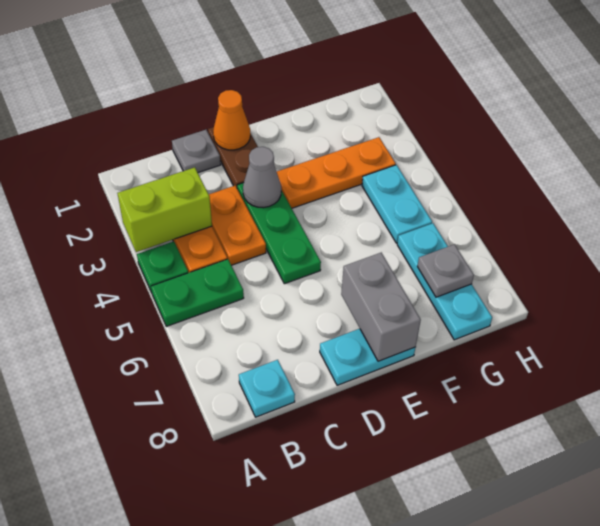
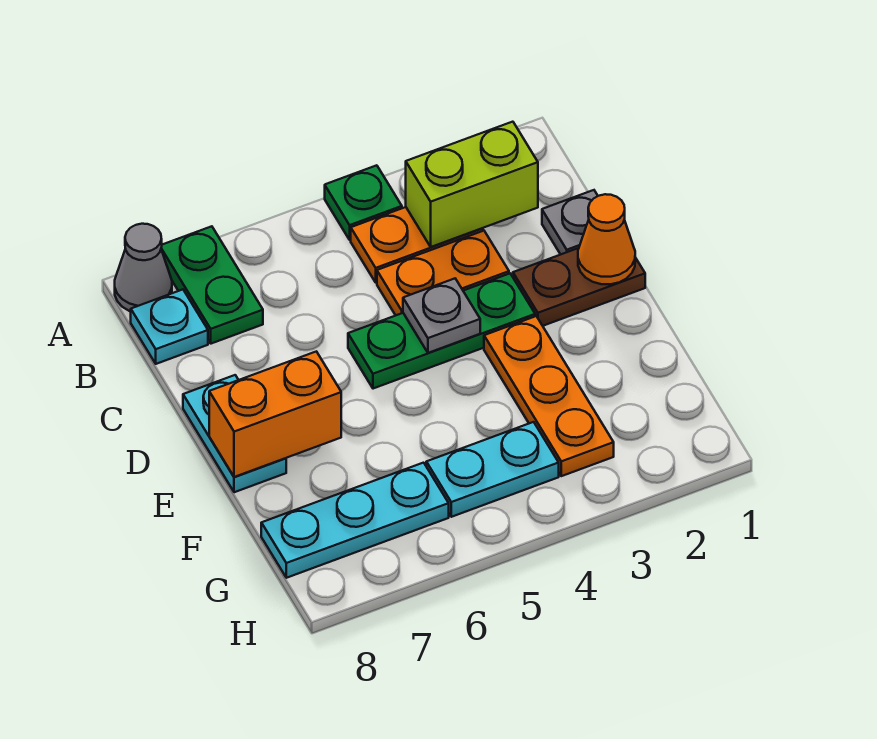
lime brick A3:B3 level 2 -> lime brick B2:B3 level 2
green plate A5:B5 level 1 -> green plate A7:B7 level 1
grey cone D3 level 2 -> grey cone A8 level 1
grey brick E7:E8 level 2 -> orange brick E7:E8 level 2
grey plate G7 level 2 -> grey plate D4 level 2

